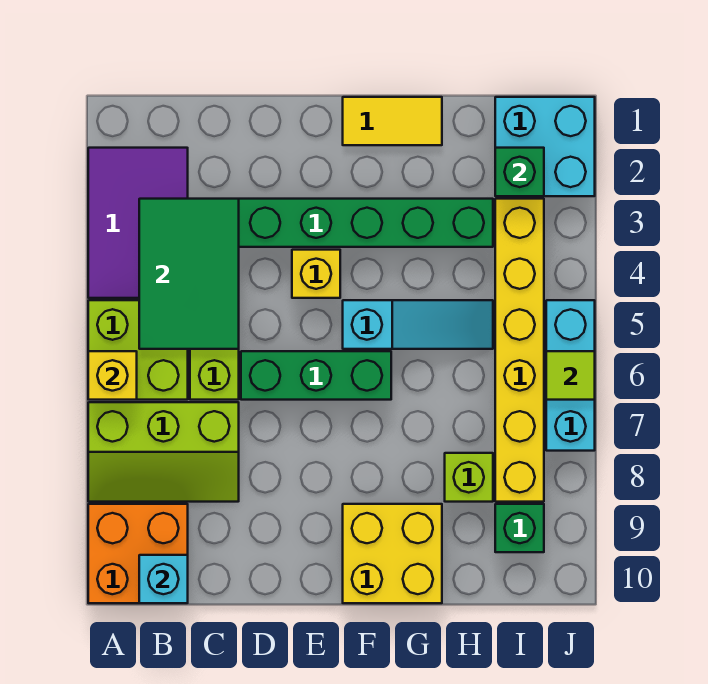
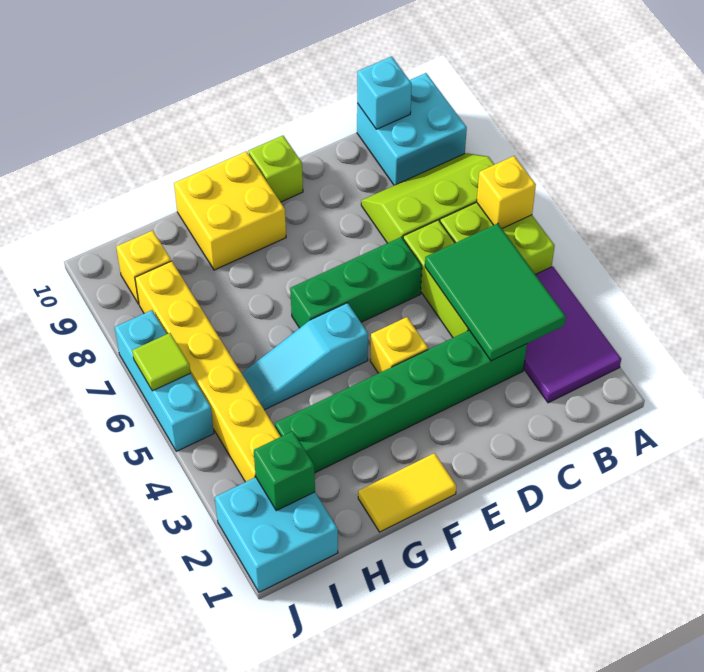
orange brick A9:B10 level 1 -> cyan brick A9:B10 level 1
lime brick H8 level 1 -> lime brick E10 level 1
green brick I9 level 1 -> yellow brick I9 level 1

